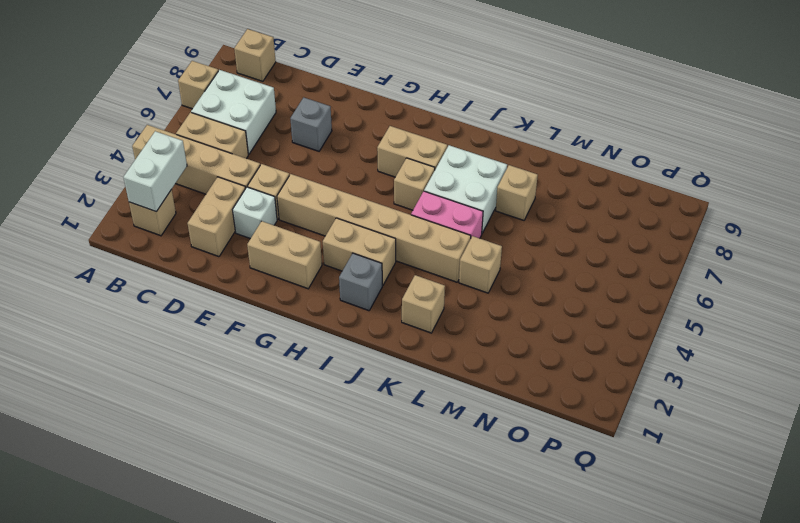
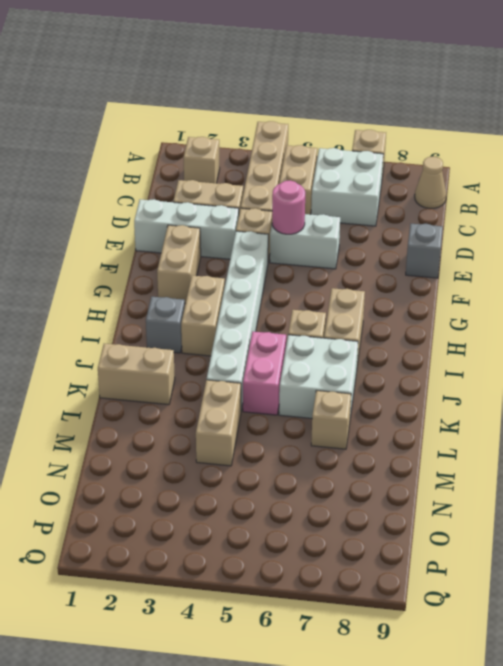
white brick B2:B3 level 2 -> white brick E5:E6 level 1
tan brick B9 level 1 -> tan cone B9 level 1
white brick E3 level 1 -> white brick E1:E3 level 1
none -> pink round brick E5 level 2
grey brick E7 level 1 -> grey brick E9 level 1
tan brick F4:K4 level 1 -> white brick F4:K4 level 1
tan brick K2 level 1 -> tan brick K1:K2 level 1
tan brick L4 level 1 -> tan brick L4:M4 level 1

